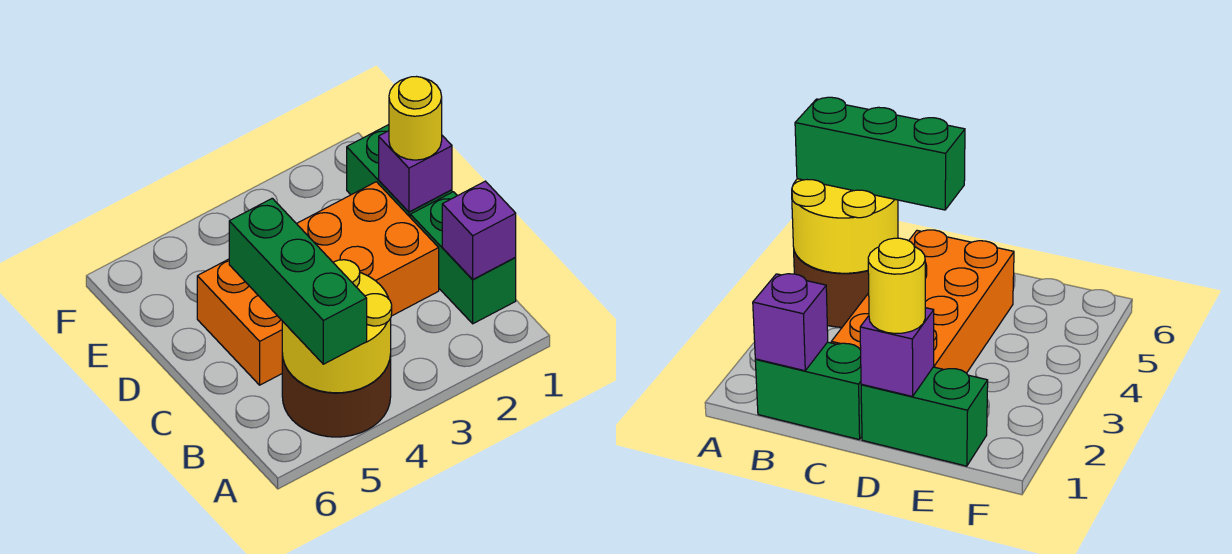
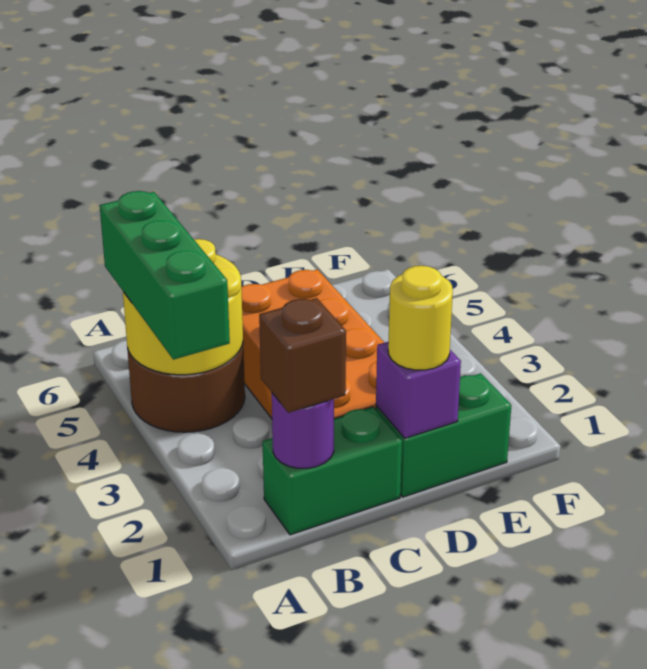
green brick A5:C5 level 3 -> green brick A3:A5 level 3
purple brick B1 level 2 -> purple round brick B1 level 2
none -> brown brick B1 level 3

